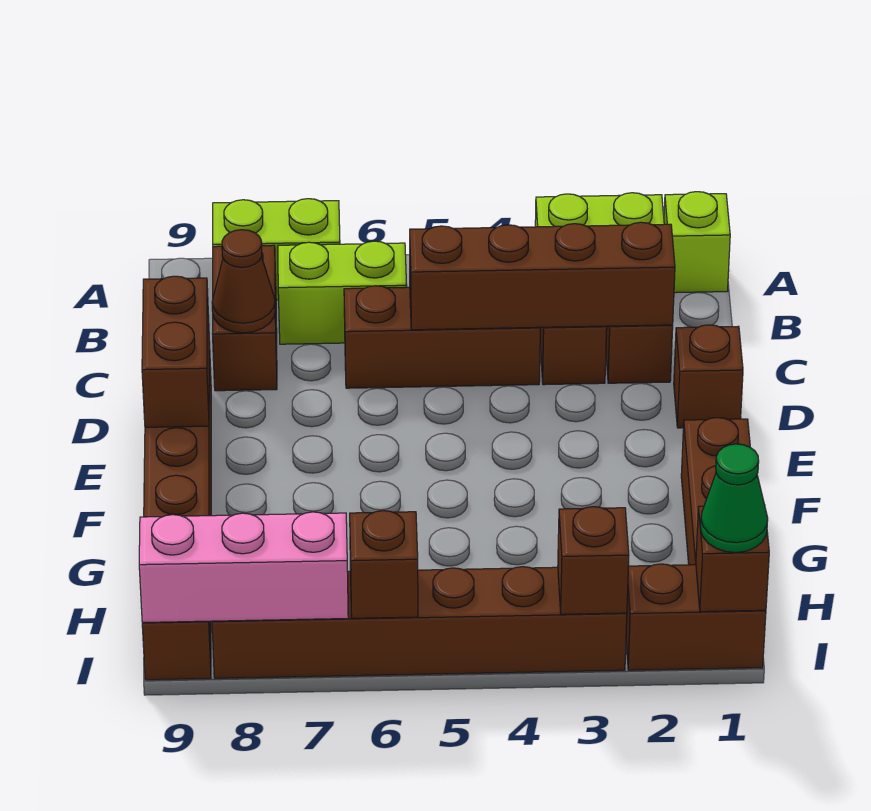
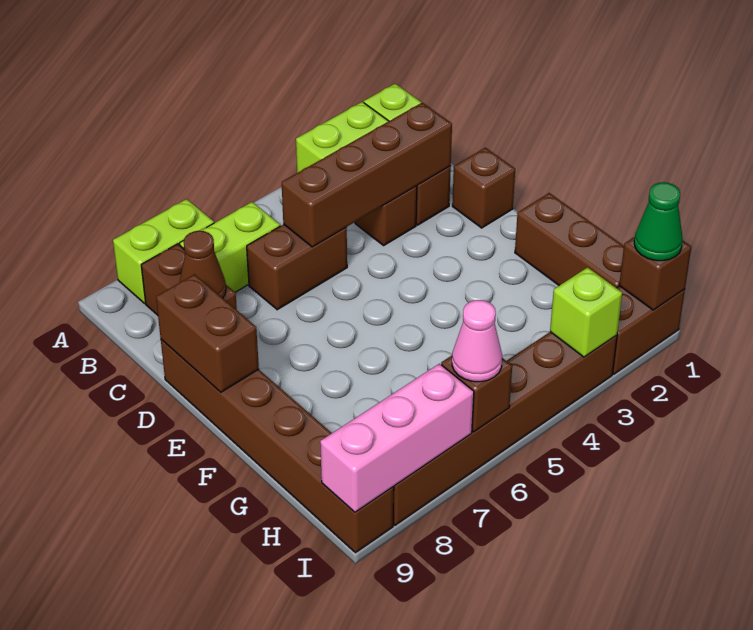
brown brick C4:C6 level 1 -> brown brick C5:C6 level 1
brown brick I3 level 2 -> lime brick I3 level 2
none -> pink cone I6 level 3

